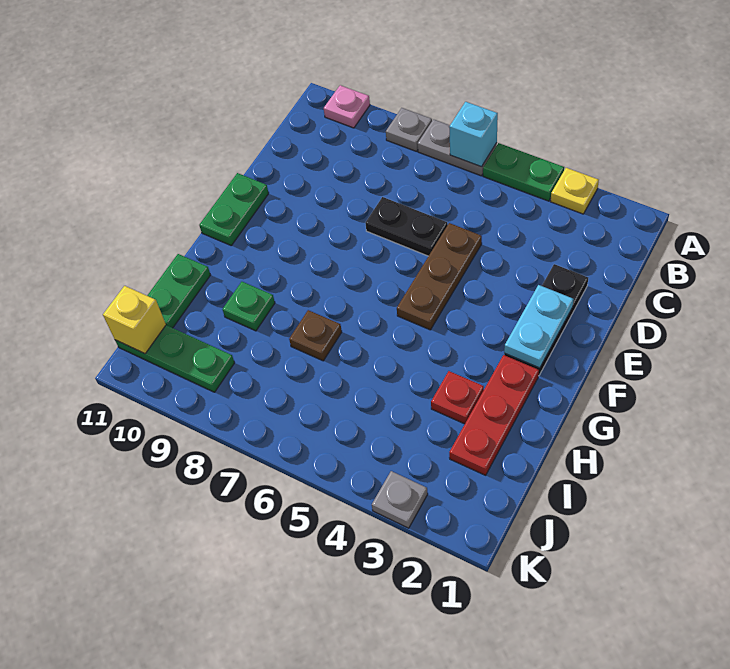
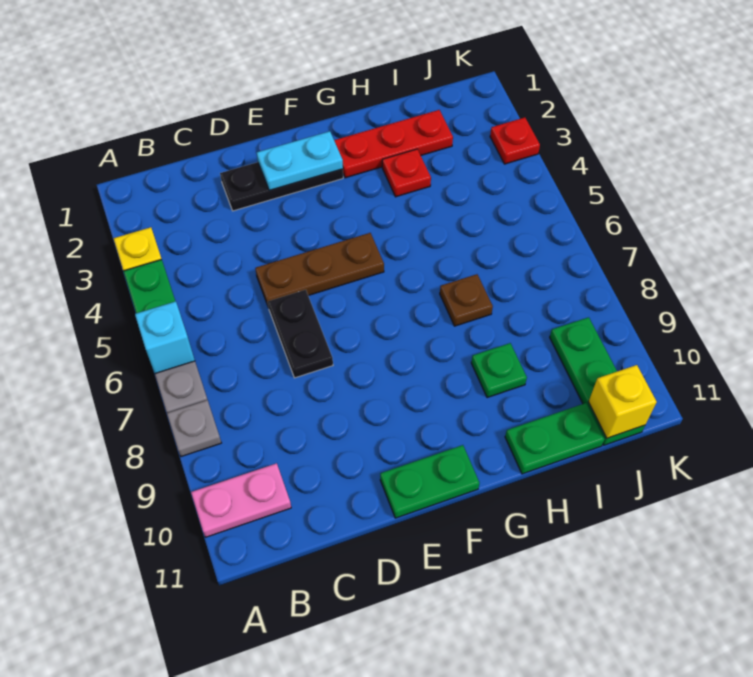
pink plate A10 level 1 -> pink plate A10:B10 level 1
grey plate K3 level 1 -> red plate K3 level 1

